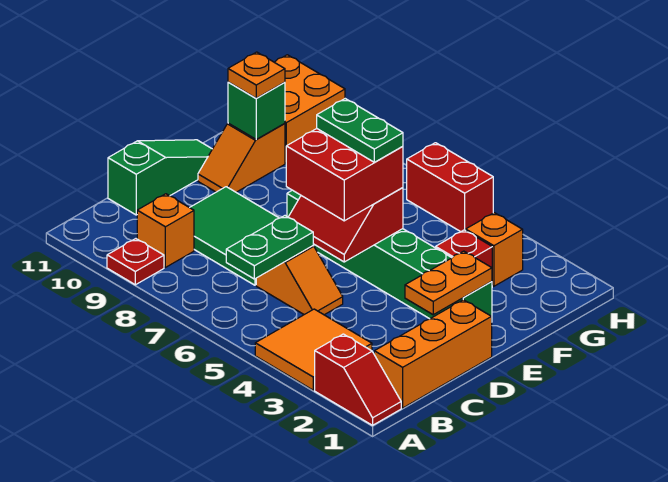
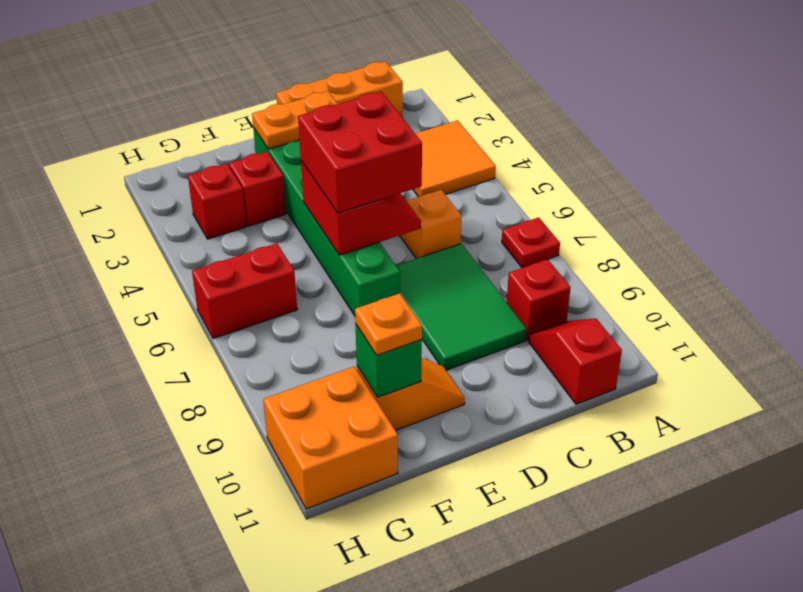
red slope A1:A2 level 1 top 2 -> red slope B10:B11 level 1 top 11
red plate A9 level 1 -> red plate A7 level 1
green plate B6:C6 level 2 -> none
orange brick B9 level 1 -> red brick B9 level 1
green slope C11:E11 level 1 top C -> none
green plate E5:E6 level 4 -> none
orange brick G3 level 1 -> red brick G3 level 1
red brick H5:H6 level 1 -> red brick G6:H6 level 1

